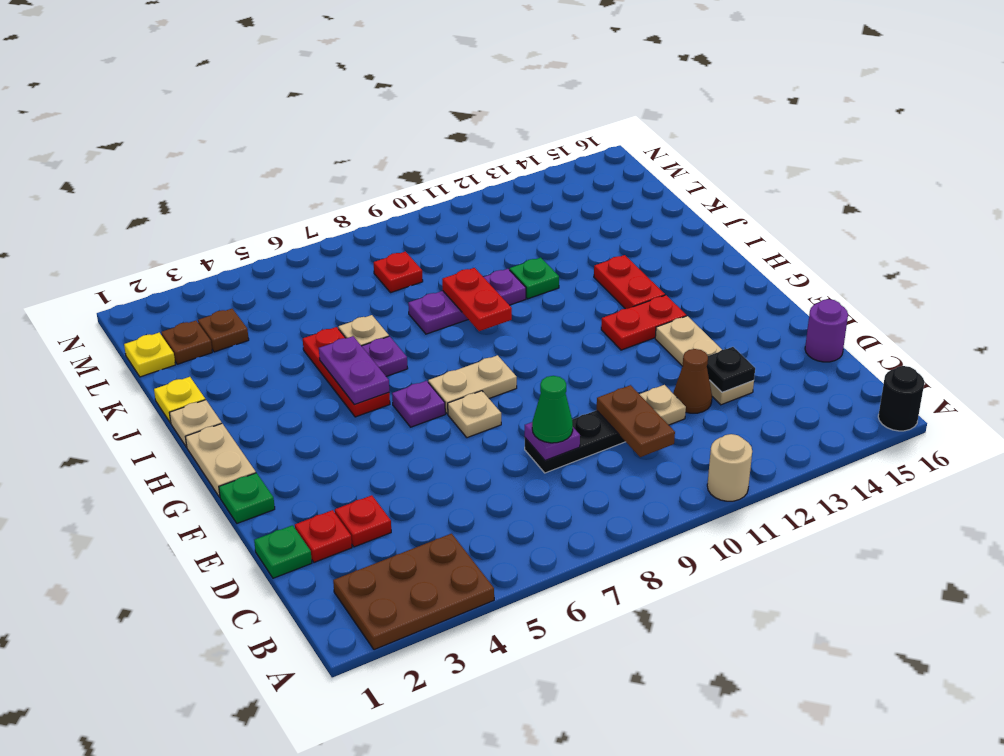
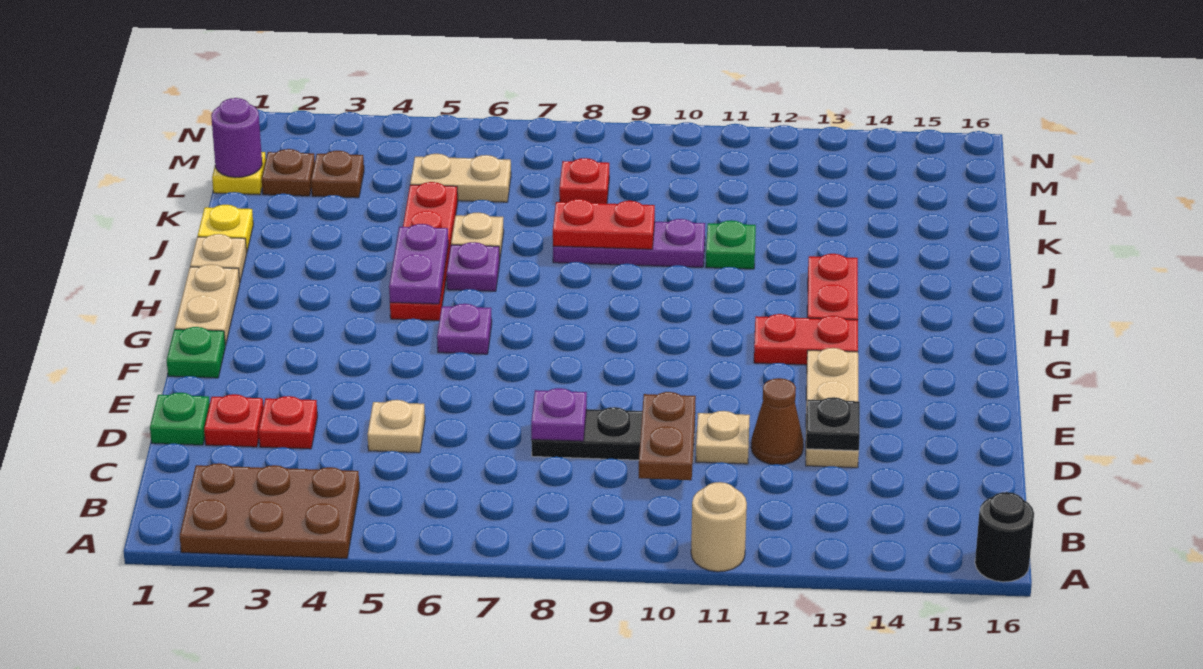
green cone D8 level 3 -> none
purple round brick D16 level 1 -> purple round brick L1 level 2
tan plate F7 level 1 -> tan plate D5 level 1
tan plate G7:G8 level 1 -> tan plate L5:L6 level 1
red plate H5:J5 level 1 -> red plate H5:K5 level 1
red plate I9:J9 level 2 -> red plate J8:J9 level 2

